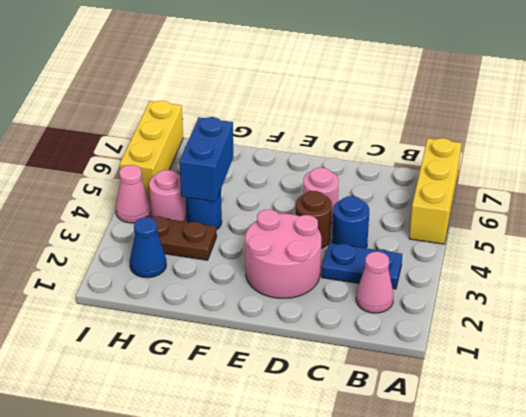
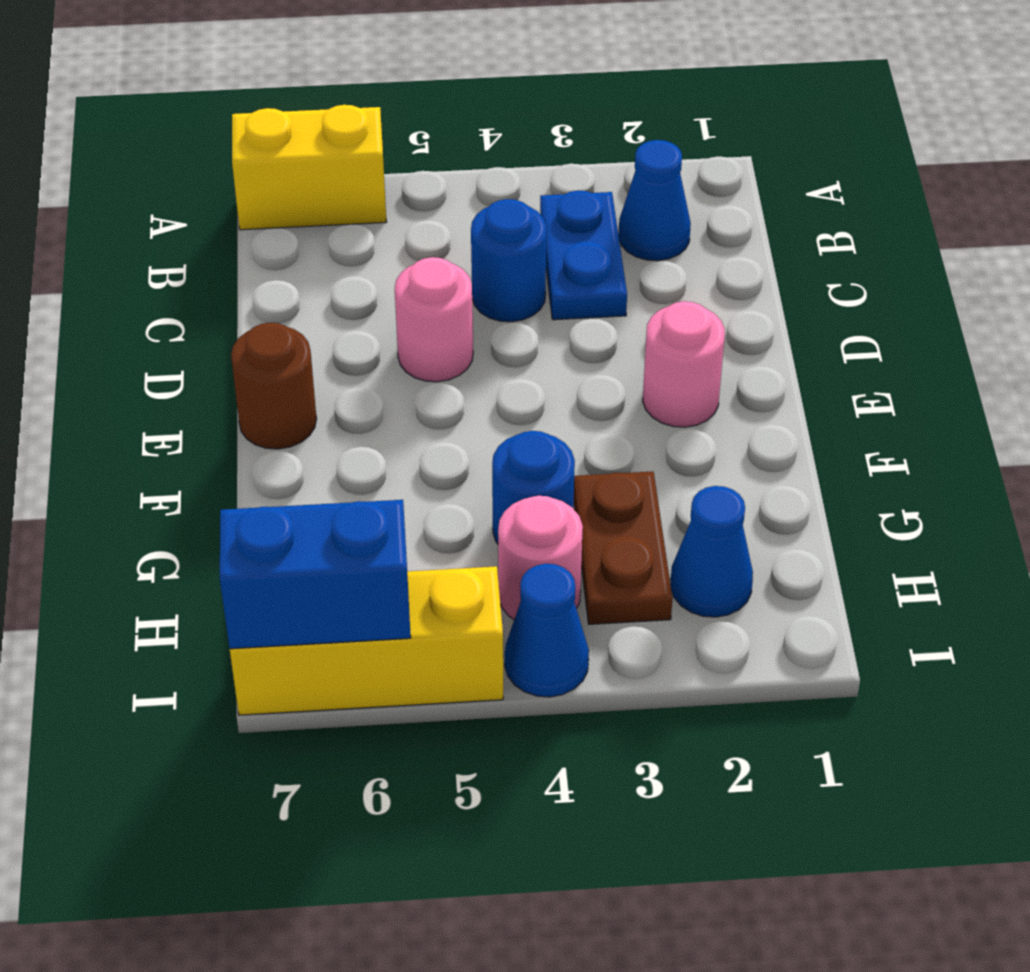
yellow brick A5:A7 level 1 -> yellow brick A6:A7 level 1
pink cone B2 level 1 -> blue cone B2 level 1
pink round brick D2:E3 level 1 -> pink round brick E2 level 1
brown round brick D4 level 1 -> brown round brick E7 level 1
blue brick G4:G5 level 2 -> blue brick I6:I7 level 2
pink cone I4 level 1 -> blue cone I4 level 1

